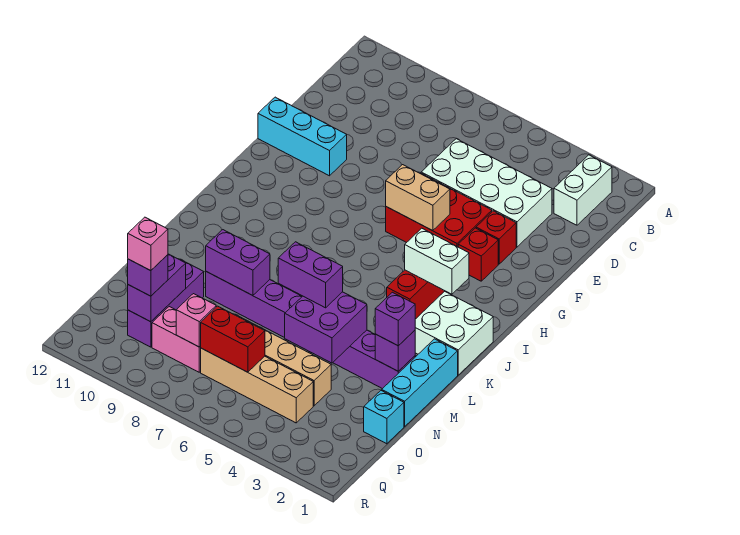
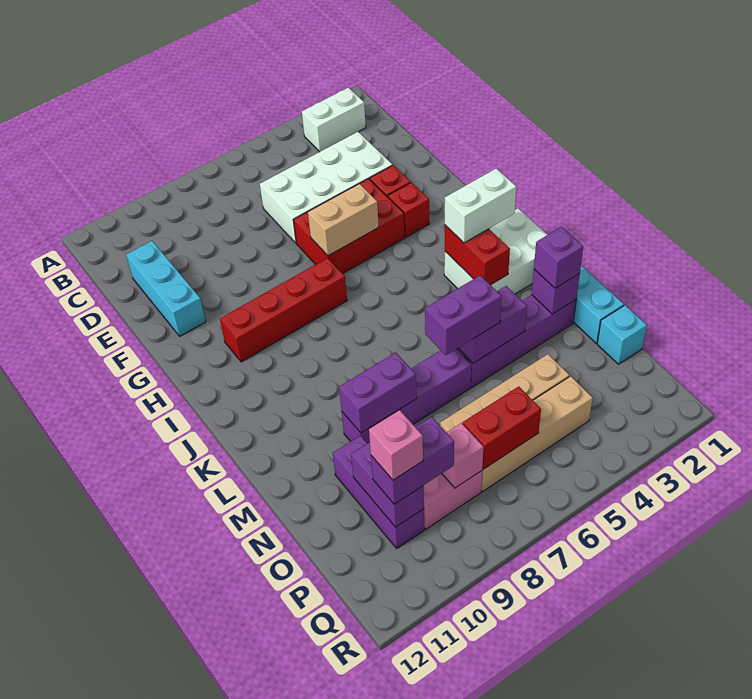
white brick B2:C2 level 1 -> white brick B2:B3 level 1
cyan brick F10:F12 level 1 -> cyan brick D11:F11 level 1
none -> red brick H7:H10 level 1
purple brick M4:N5 level 2 -> purple brick M4:M5 level 2
purple brick P10 level 3 -> purple brick P9:P10 level 3

